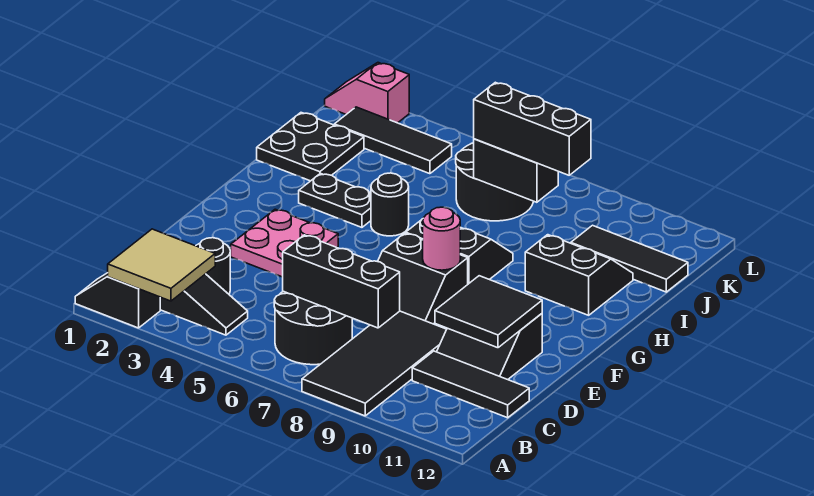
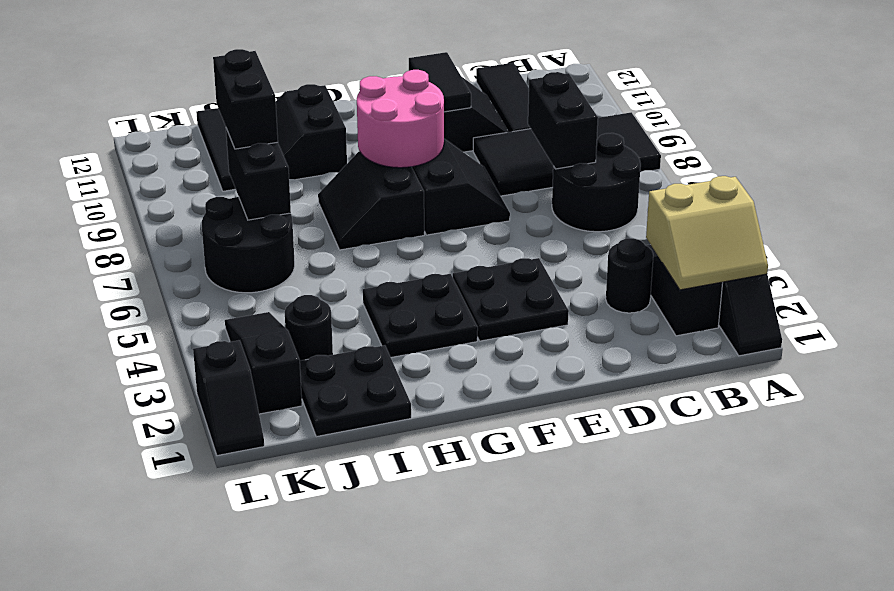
tan tile A2:B3 level 2 -> tan slope A2:B3 level 2 top 3
black brick C6:C8 level 2 -> black brick C7:C8 level 2
black tile D10:E11 level 2 -> black tile E10:E11 level 2
pink plate E3:F4 level 1 -> black plate E3:F4 level 1
pink round brick F8 level 2 -> pink round brick F8:G9 level 2
black plate H3:H4 level 1 -> black plate G3:H4 level 1
black round brick H5 level 1 -> black round brick J3 level 1
black brick J7:J9 level 3 -> black brick J8:J9 level 3
black tile K2:K4 level 1 -> black slope K2:K4 level 1 top 2
pink slope L1:L2 level 1 top 2 -> black slope L1:L2 level 1 top 2

